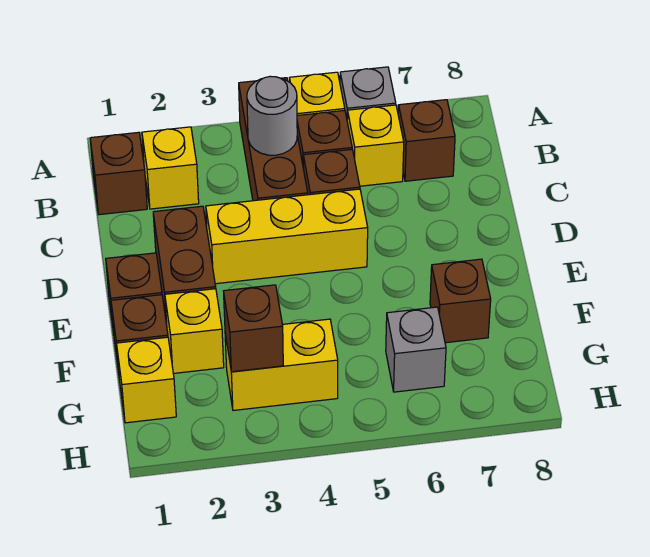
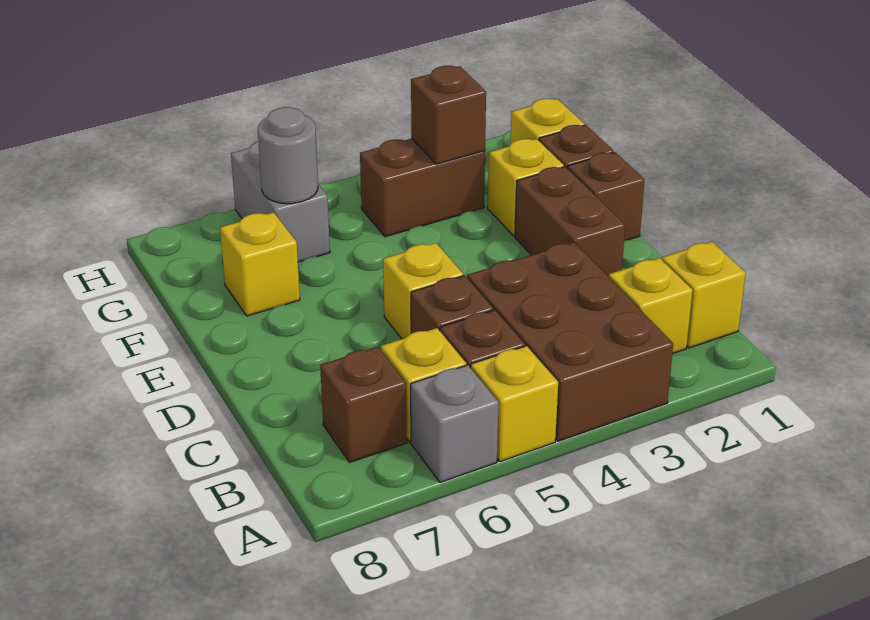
brown brick A4:C4 level 1 -> brown brick A3:C4 level 1
brown brick B1 level 1 -> yellow brick B1 level 1
grey round brick B4 level 2 -> grey round brick G6 level 2
yellow brick D3:D5 level 1 -> yellow brick D5 level 1
brown brick F7 level 1 -> yellow brick F7 level 1
yellow brick G3:G4 level 1 -> brown brick G3:G4 level 1
grey brick G6 level 1 -> grey brick G6:H6 level 1

